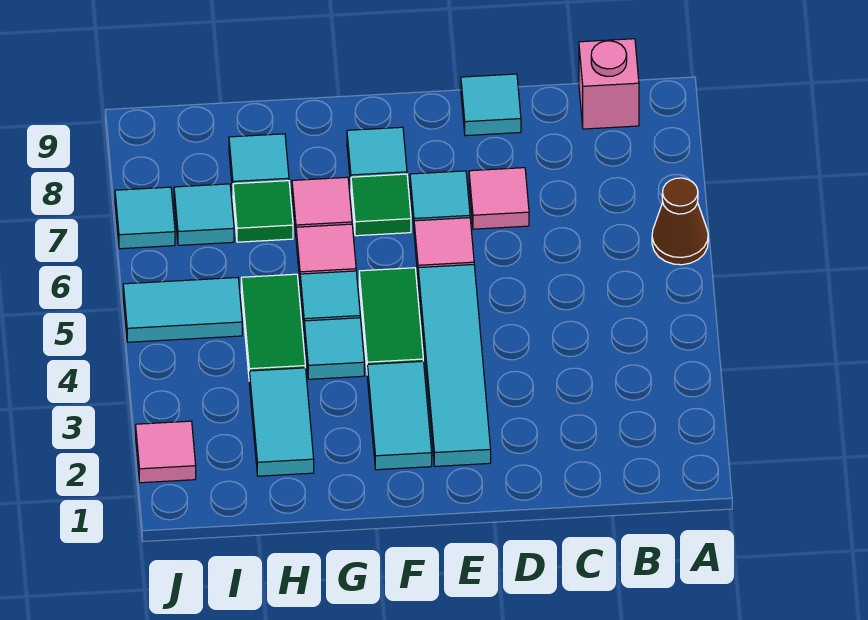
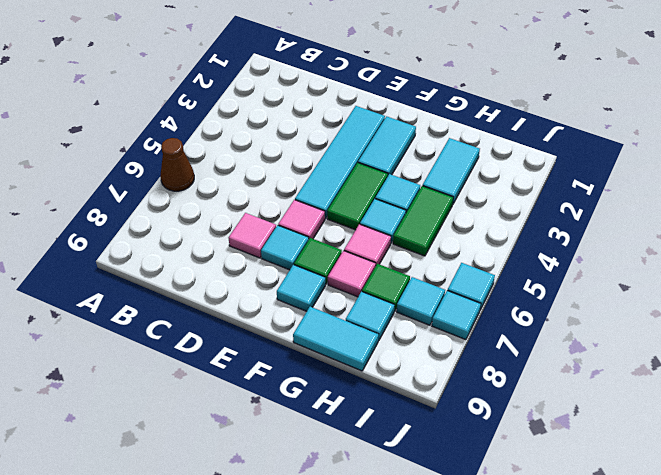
pink brick B9 level 1 -> none
cyan tile D9 level 1 -> cyan tile J6 level 1
cyan tile I5:J5 level 1 -> cyan tile G9:H9 level 1
pink tile J2 level 1 -> none

